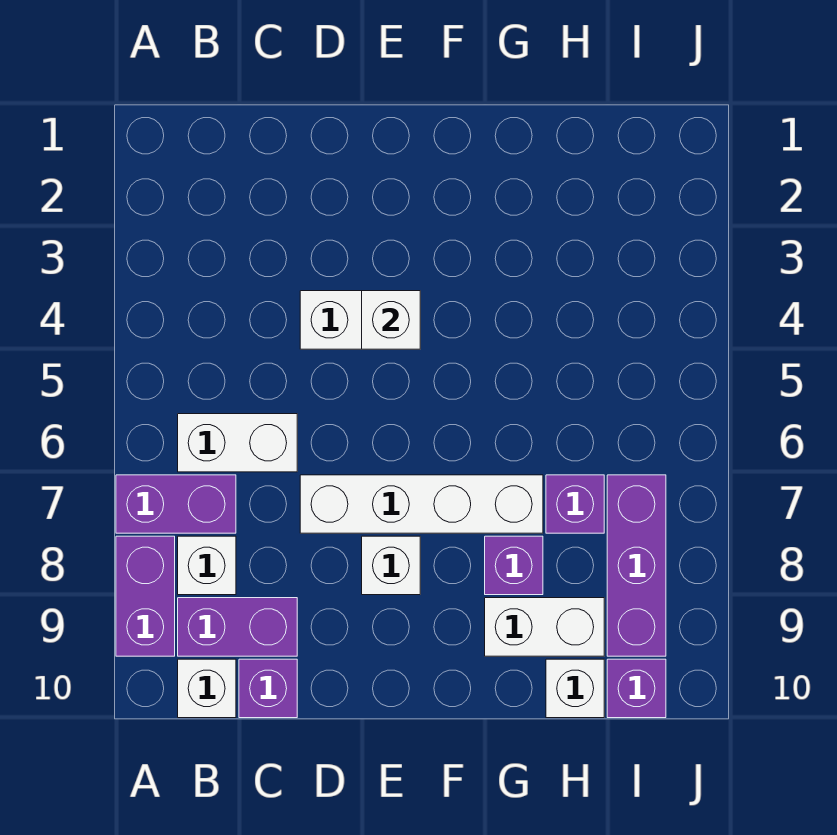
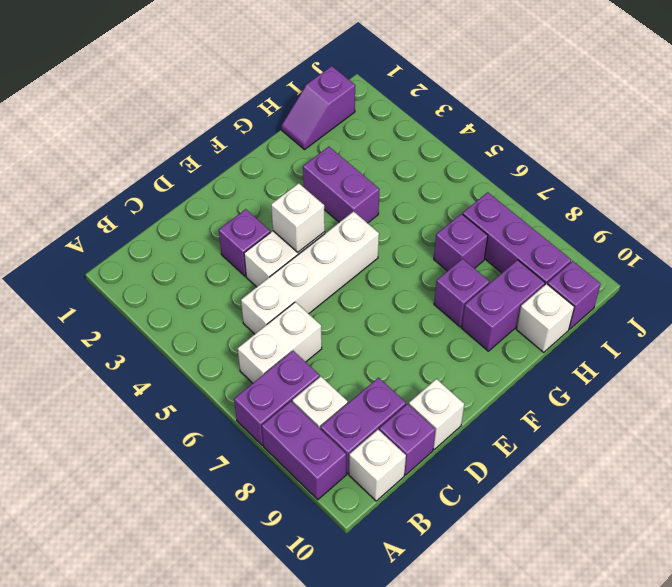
none -> purple brick D3 level 1
white brick D7:G7 level 1 -> white brick C5:F5 level 1
white brick E8 level 1 -> white brick D10 level 1
none -> purple brick G3:G4 level 1
white brick G9:H9 level 1 -> purple brick G9:H9 level 1
none -> purple slope H1:I1 level 1 top I

